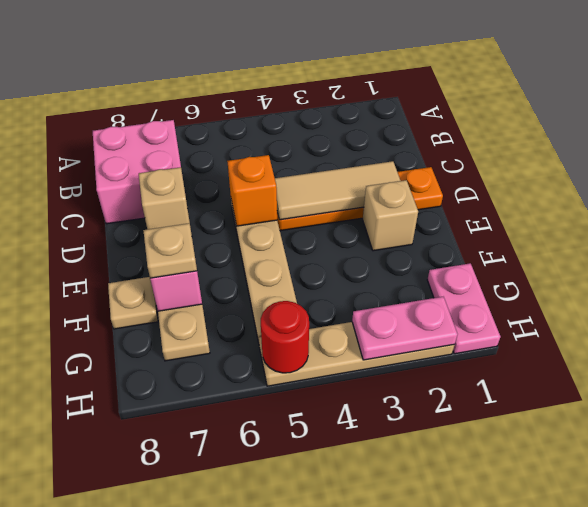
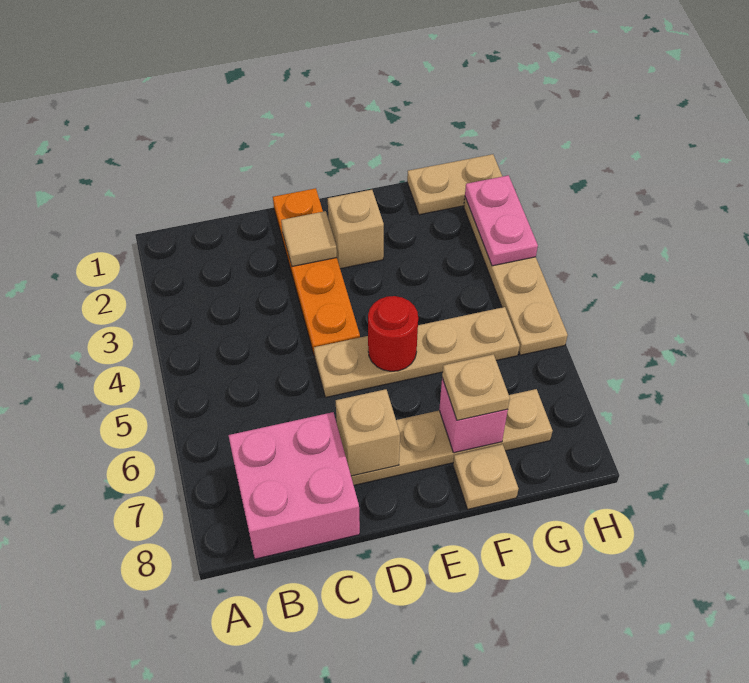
tan tile D2:D4 level 2 -> tan tile D2 level 2
orange brick D5 level 2 -> none
pink plate G1:H1 level 1 -> tan plate G1:H1 level 1
red round brick H5 level 2 -> red round brick E5 level 2

